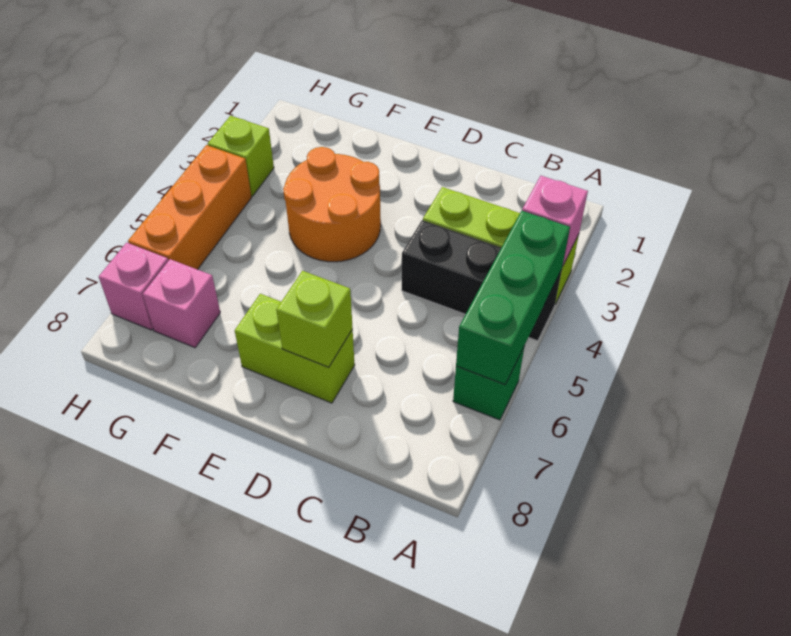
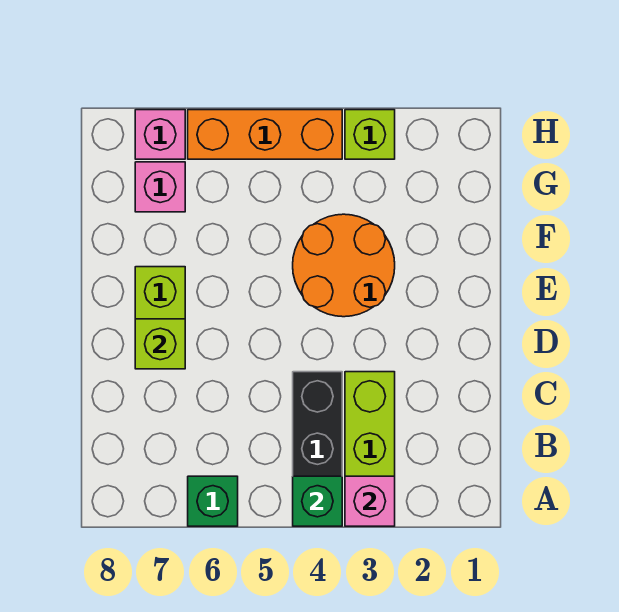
green brick A4:A6 level 2 -> green brick A4 level 2

